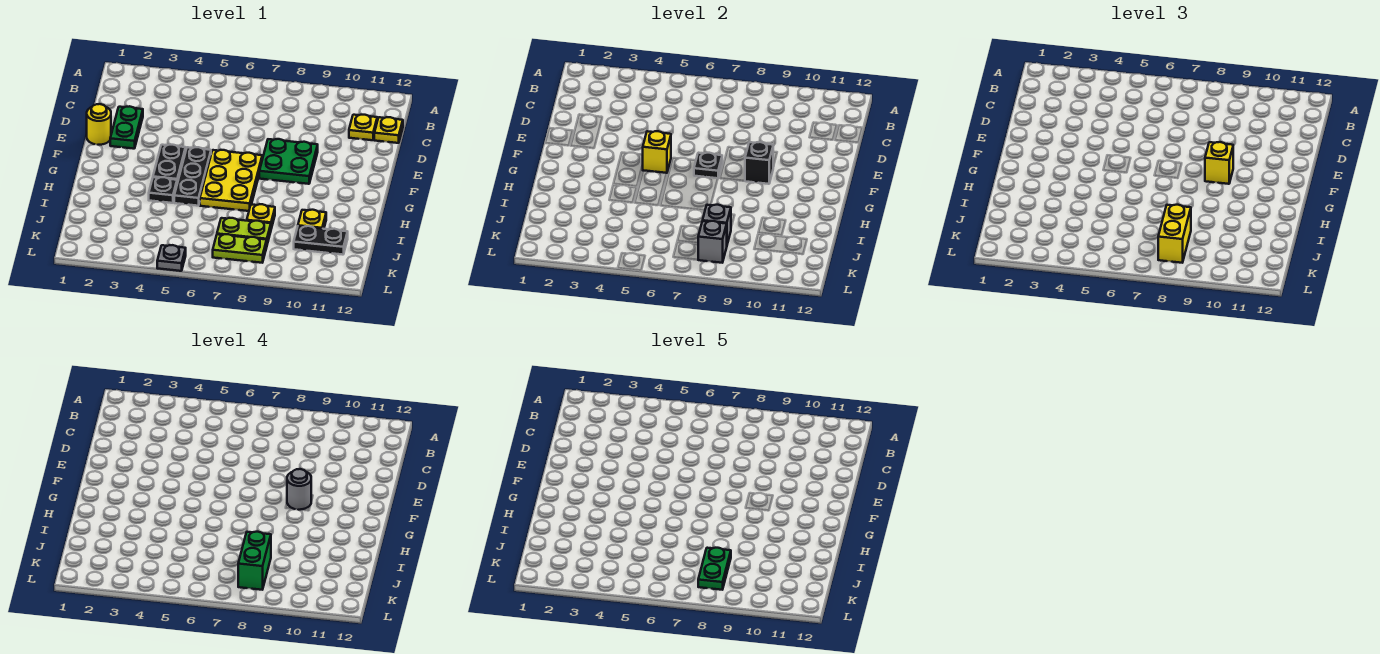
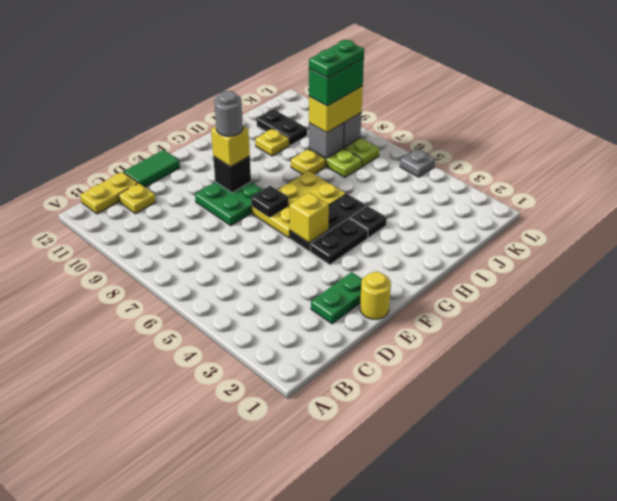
yellow plate C12 level 1 -> yellow plate B12:C12 level 1
none -> green tile D12:E12 level 1

